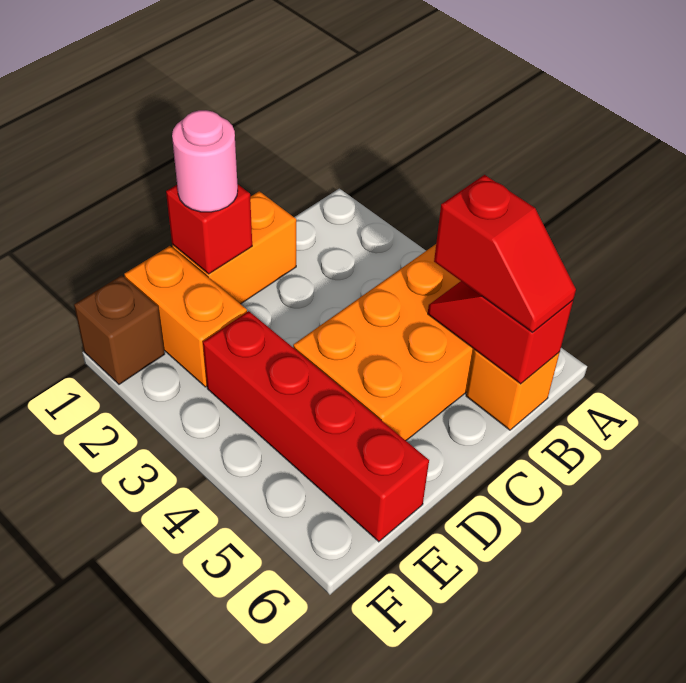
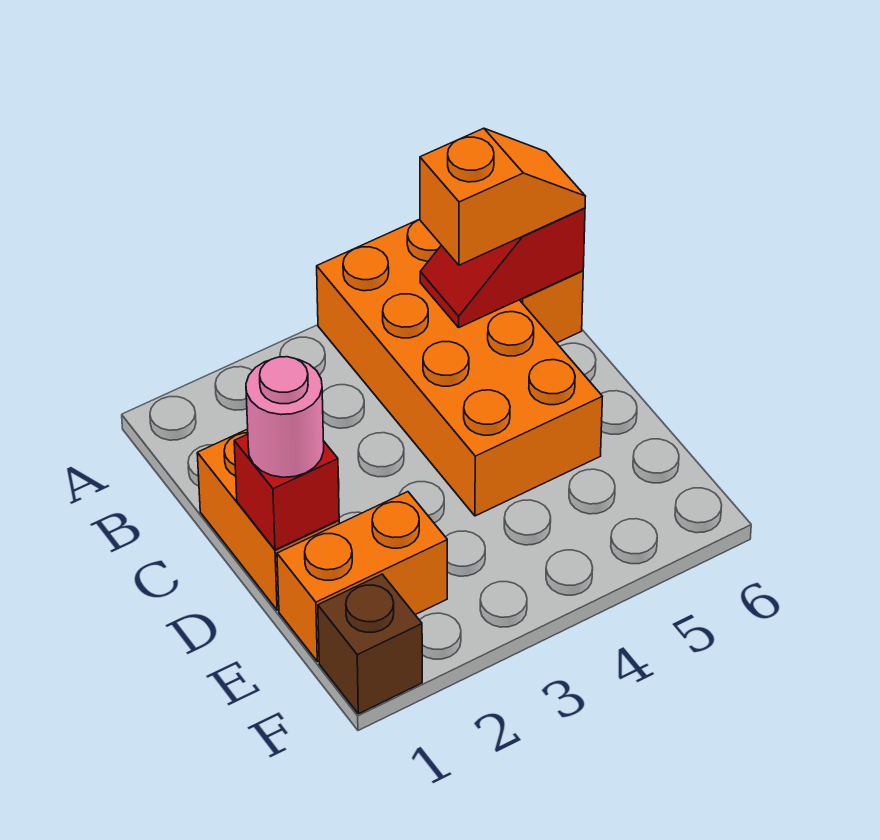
red slope B5:B6 level 3 top 5 -> orange slope B5:B6 level 3 top 5
red brick E3:E6 level 1 -> none

